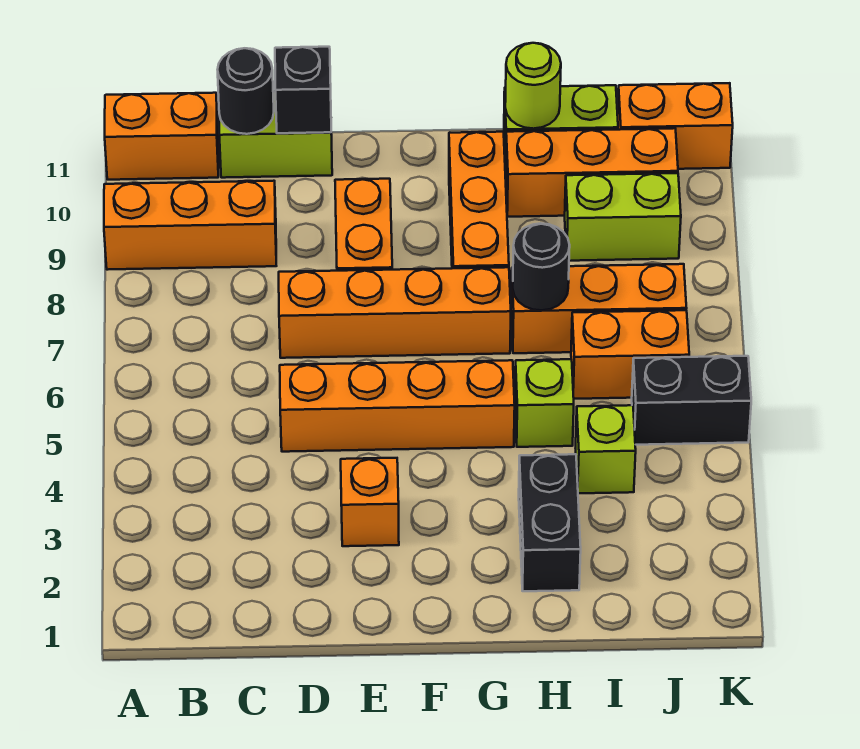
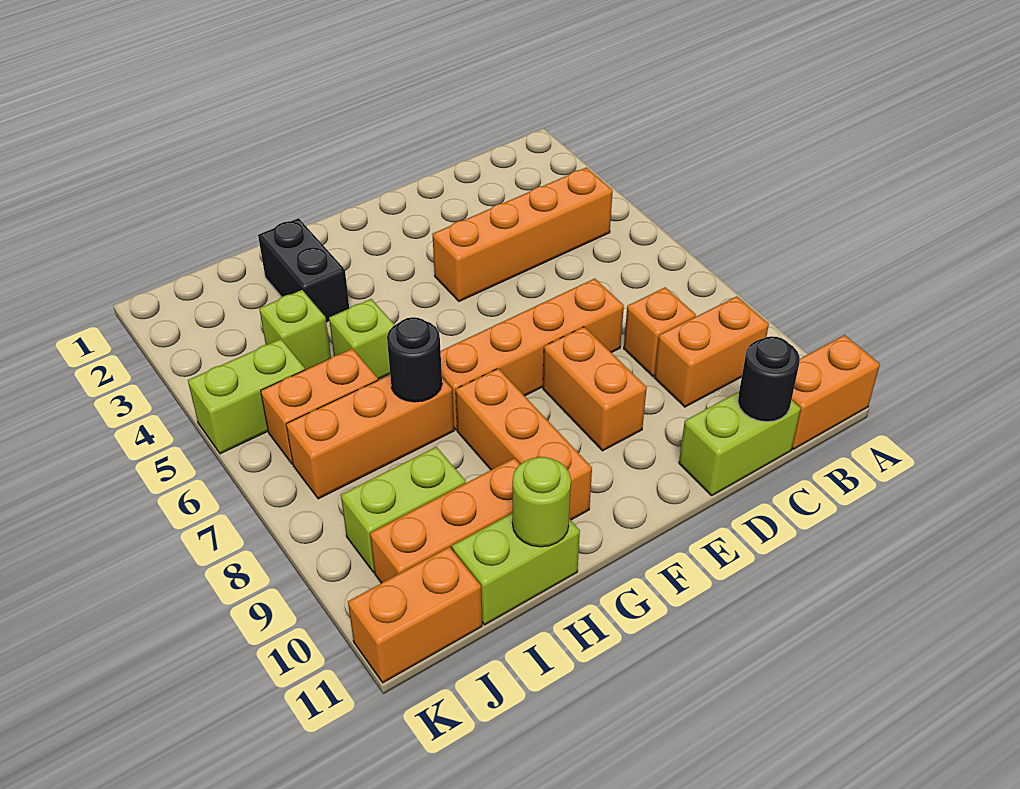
orange brick A9:C9 level 1 -> orange brick B9:C9 level 1
orange brick D5:G5 level 1 -> orange brick B4:E4 level 1
black brick D11 level 2 -> none
orange brick E3 level 1 -> orange brick C8 level 1
black brick J5:K5 level 1 -> lime brick J5:K5 level 1

